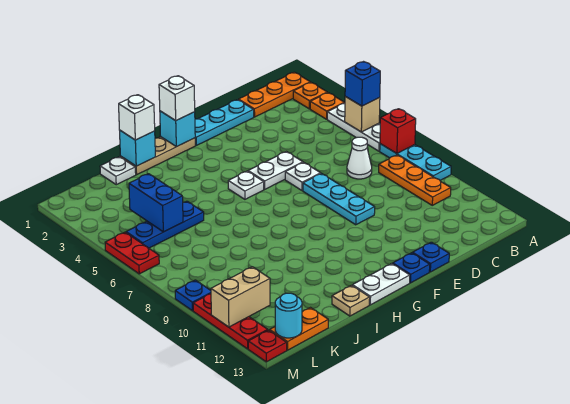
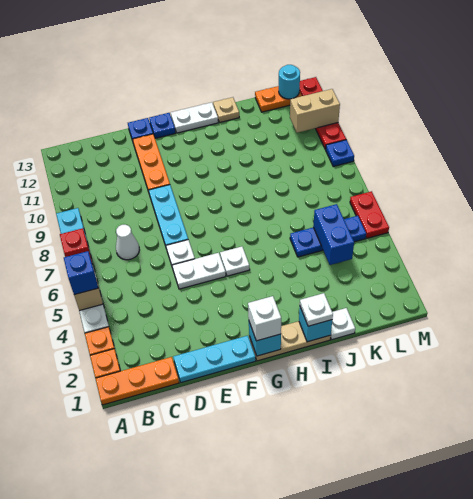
orange plate B8:B10 level 1 -> orange plate E10:E12 level 1
white brick I1 level 3 -> white plate I1 level 3

